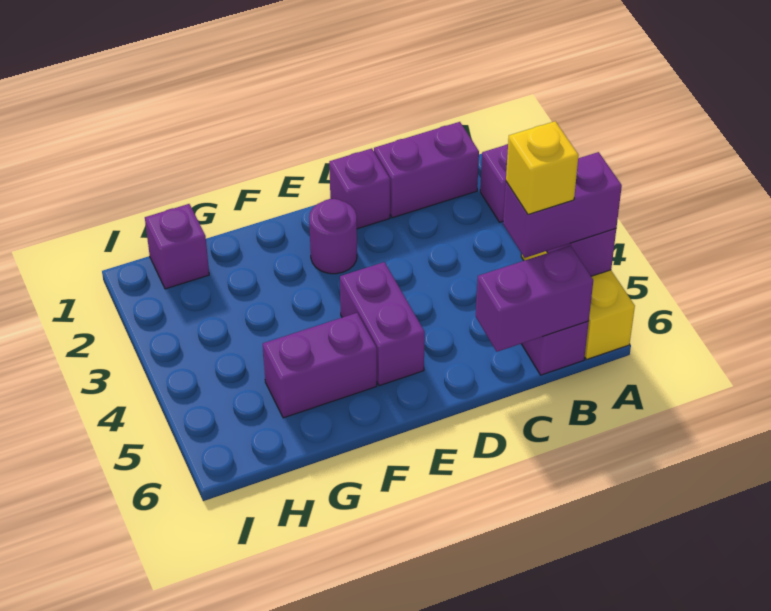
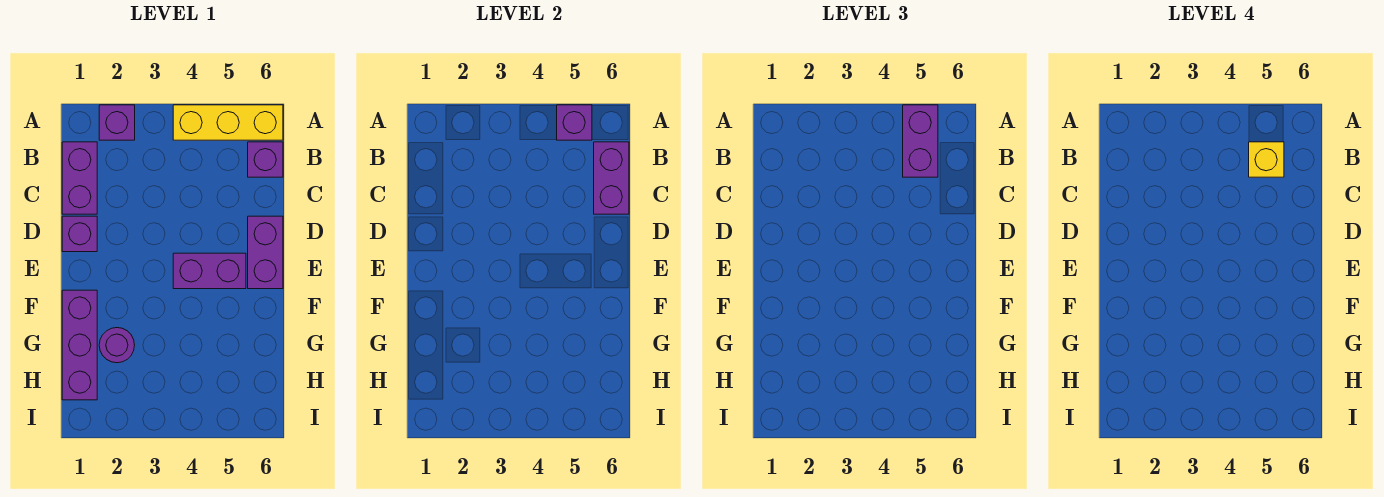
purple round brick E2 level 1 -> purple round brick G2 level 1
purple brick F5:G5 level 1 -> purple brick D6:E6 level 1
purple brick H1 level 1 -> purple brick F1:H1 level 1

